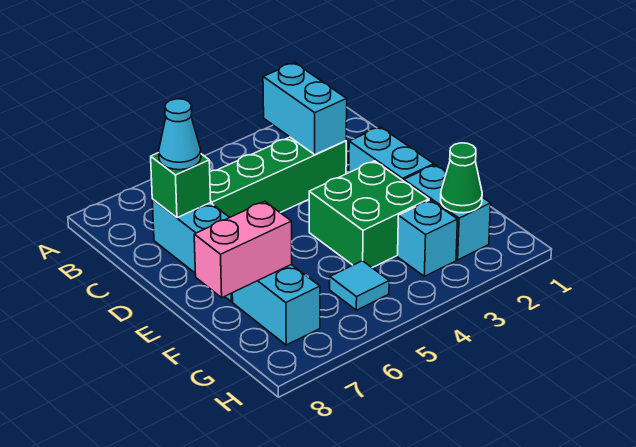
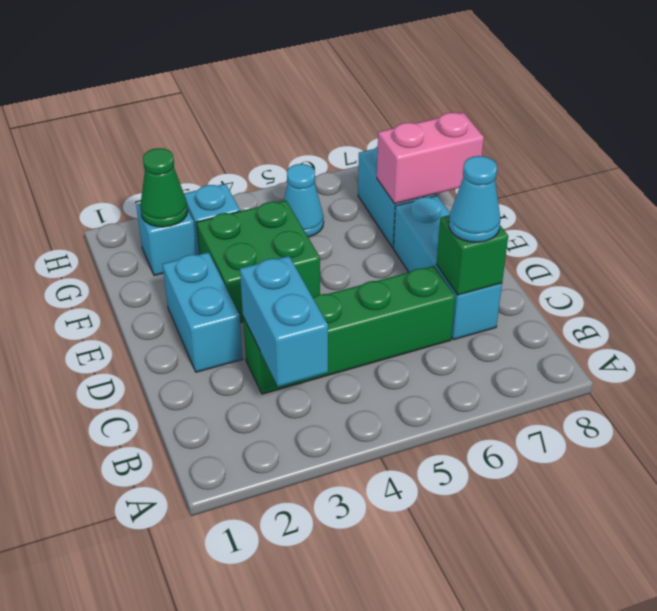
cyan brick F2:G2 level 1 -> cyan brick G2 level 1
cyan tile G5 level 1 -> cyan cone G5 level 1

